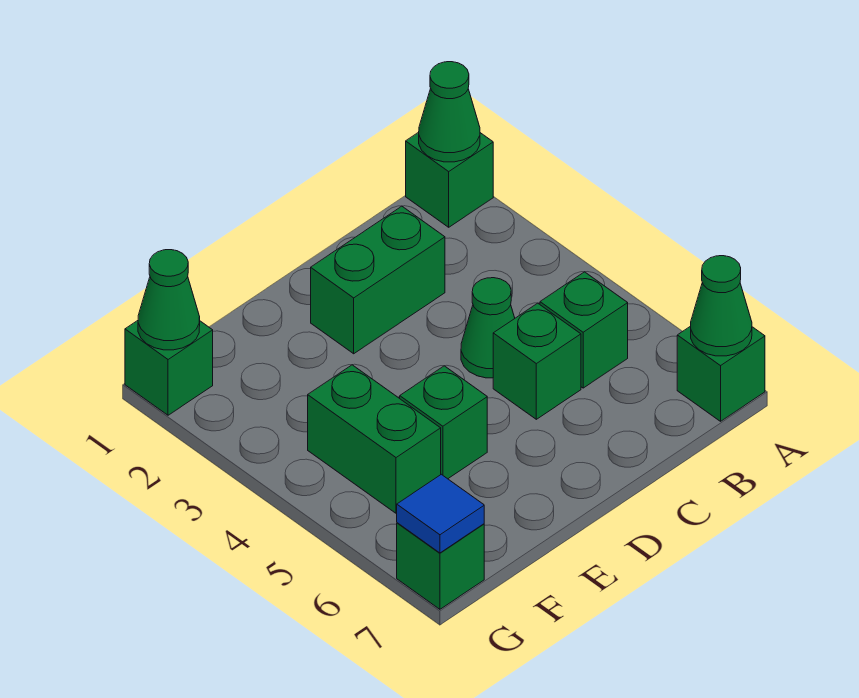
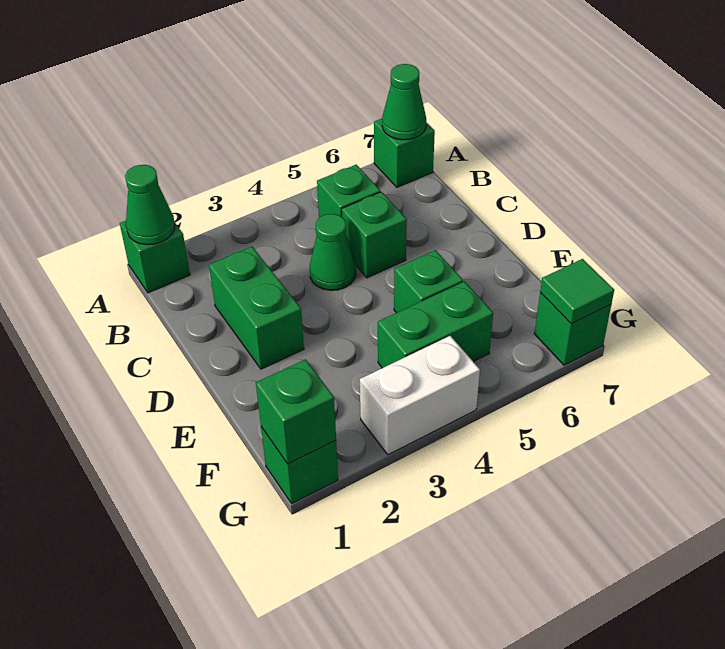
green cone G1 level 2 -> green brick G1 level 2
none -> white brick G3:G4 level 1
blue tile G7 level 2 -> green tile G7 level 2

